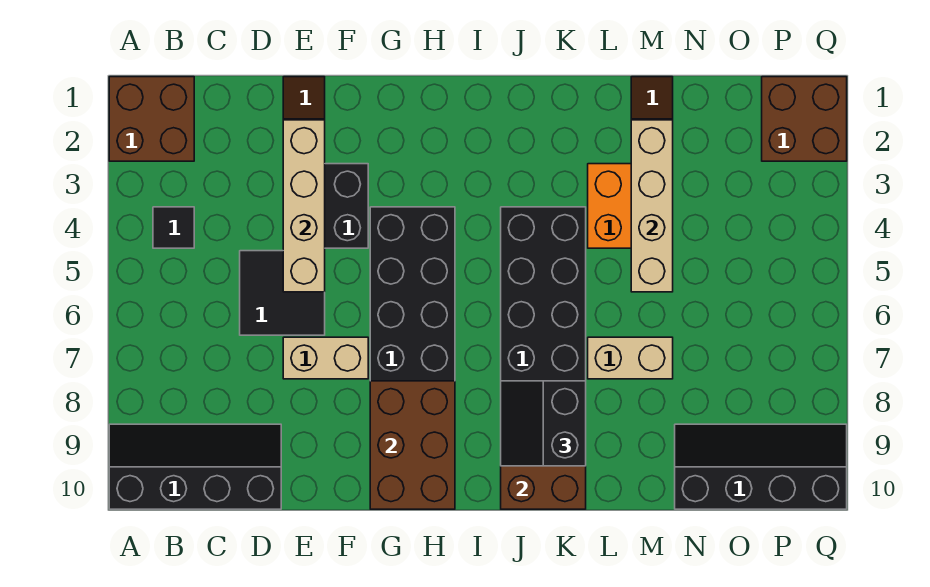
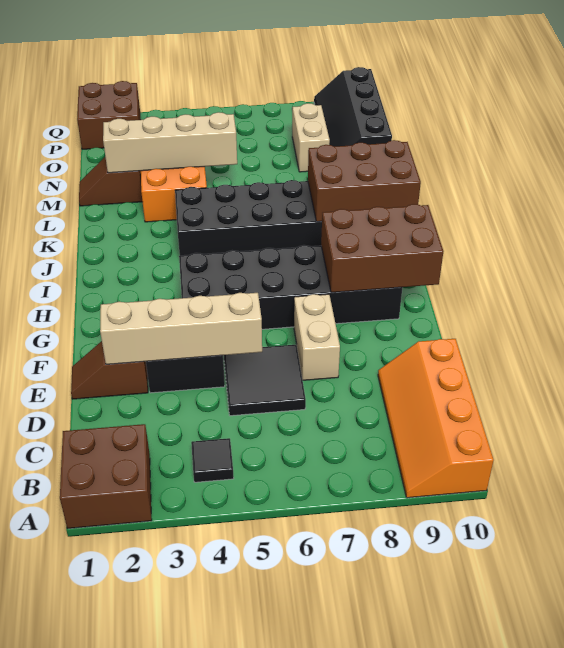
black slope A9:D10 level 1 top 10 -> orange slope A9:D10 level 1 top 10
black slope J8:K9 level 3 top K -> none
tan brick L7:M7 level 1 -> tan brick N8:O8 level 1

